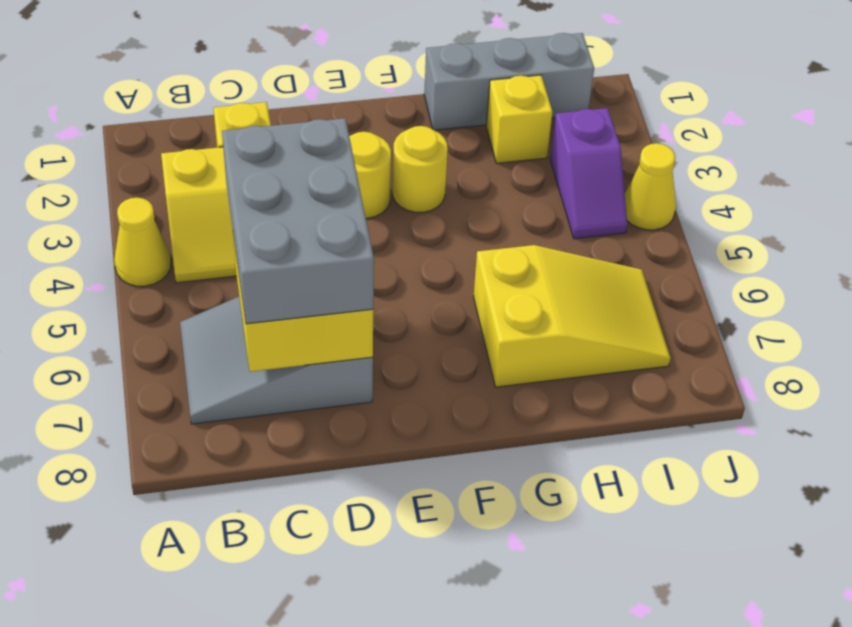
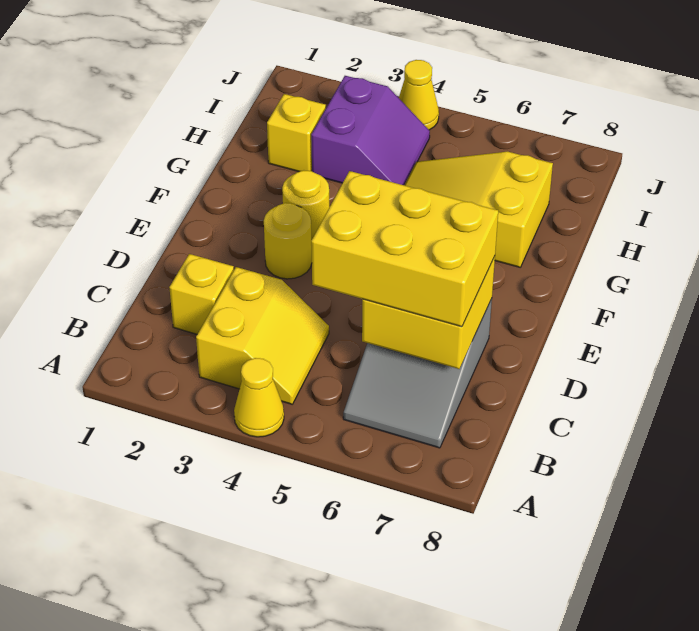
grey brick C5:D7 level 3 -> yellow brick C5:D7 level 3
grey brick G1:I1 level 1 -> none
yellow slope G6:I7 level 1 top G -> yellow slope G5:H7 level 1 top 7
purple slope I3:I4 level 1 top 3 -> purple slope H3:I4 level 1 top 3

